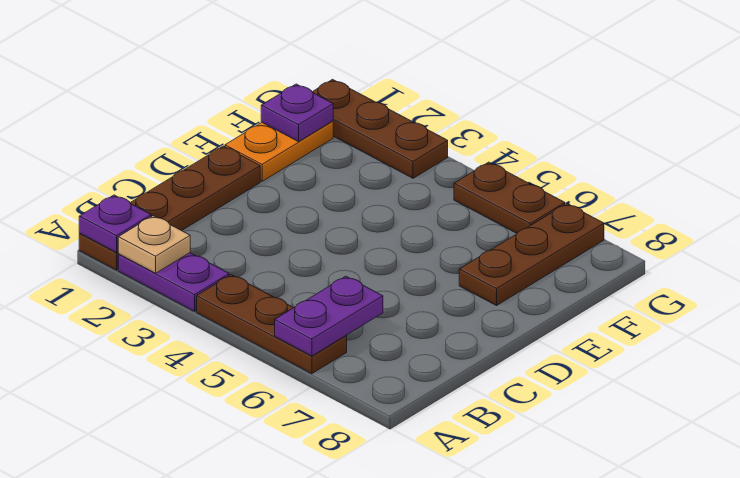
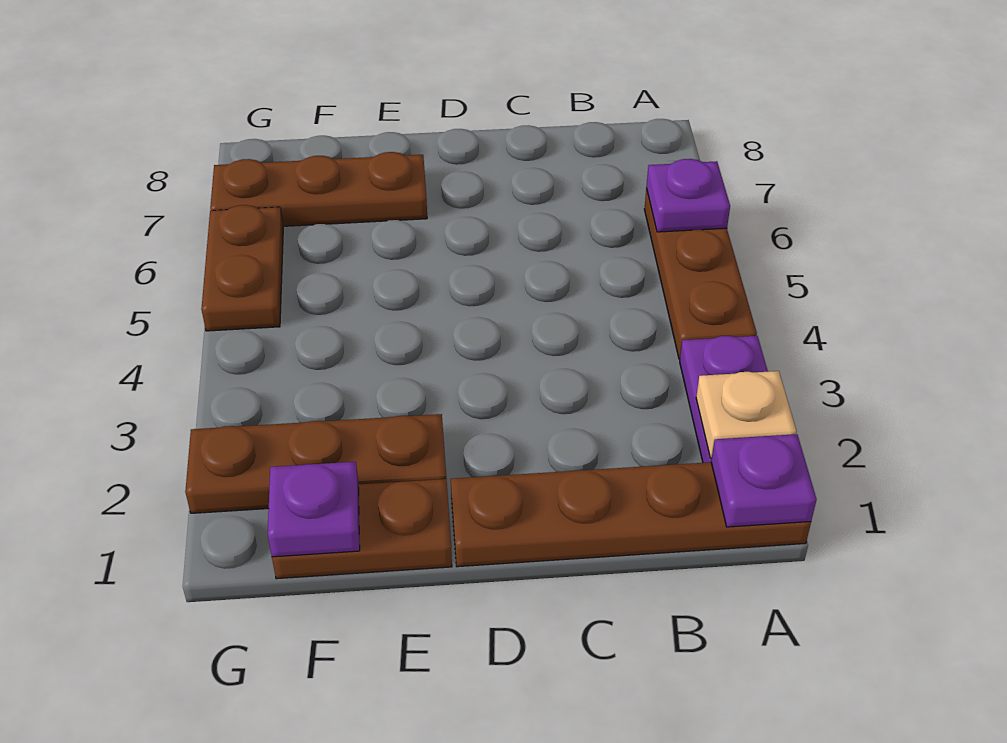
purple plate A6:B6 level 2 -> purple plate A6 level 2
orange plate E1:F1 level 1 -> brown plate E1:F1 level 1
brown plate G1:G3 level 1 -> brown plate E2:G2 level 1

